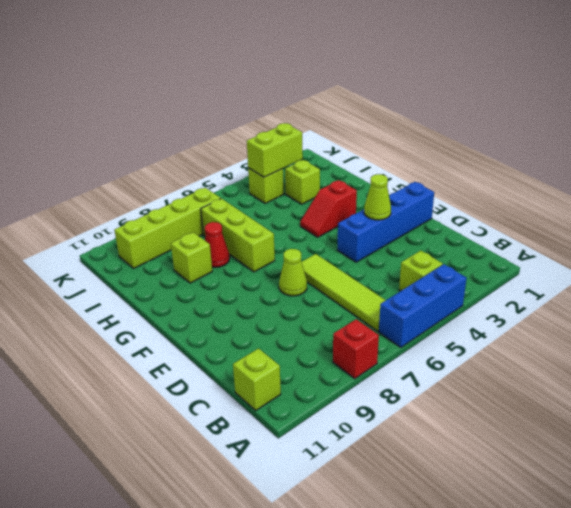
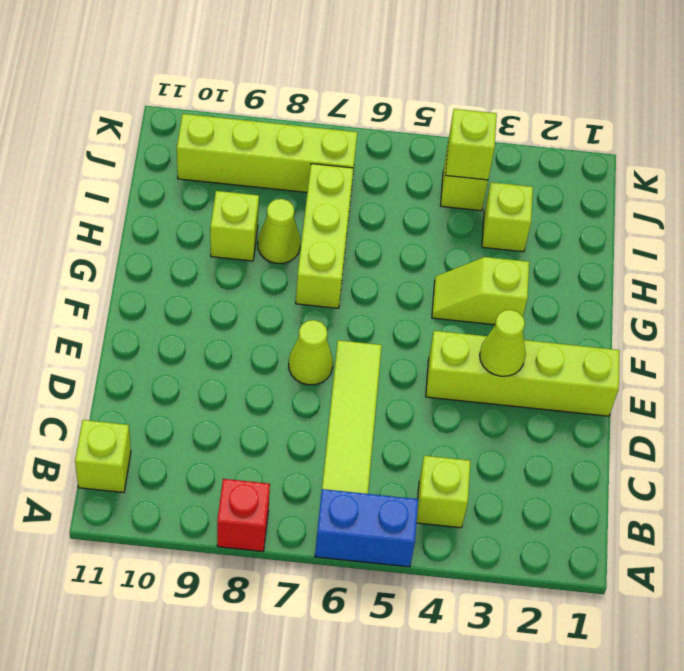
blue brick A4:A6 level 1 -> blue brick A5:A6 level 1
blue brick E1:E4 level 1 -> lime brick E1:E4 level 1
red slope G3:G4 level 1 top 3 -> lime slope G3:G4 level 1 top 3
red cone H8 level 1 -> lime cone H8 level 1
lime brick J3:J4 level 2 -> lime brick J4 level 2

